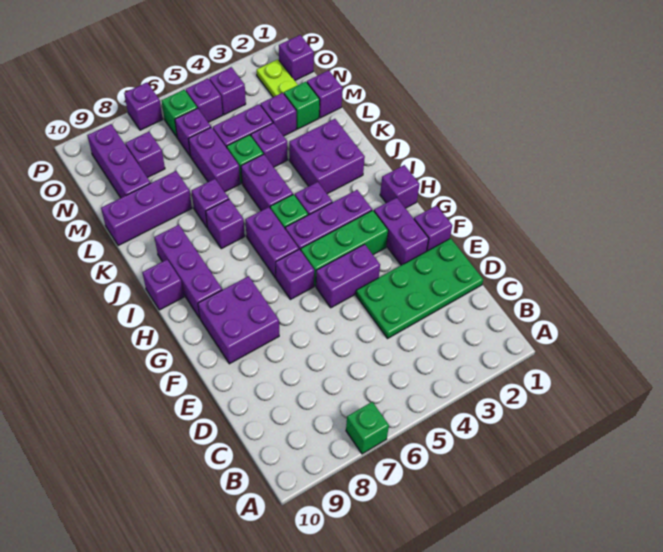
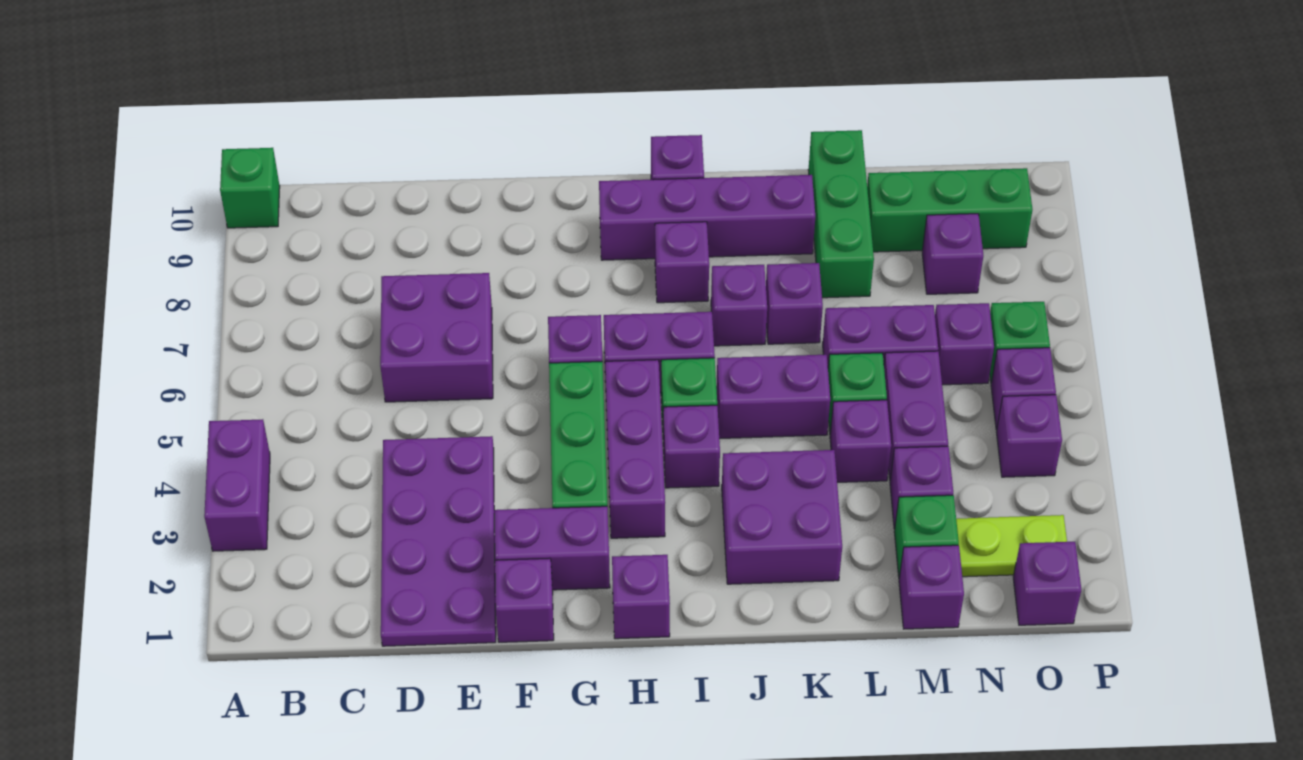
green brick A7 level 1 -> green brick A10 level 1
green plate D1:E4 level 1 -> purple plate D1:E4 level 1
purple brick F4:F5 level 1 -> purple brick A3:A4 level 1
purple brick F8:G9 level 1 -> purple brick D6:E7 level 1
purple brick H9:J9 level 1 -> purple brick H9:K9 level 1
purple brick L8:L10 level 1 -> green brick L8:L10 level 1
purple brick M9:O9 level 1 -> green brick M9:O9 level 1
purple brick P7 level 1 -> purple brick I8 level 1

